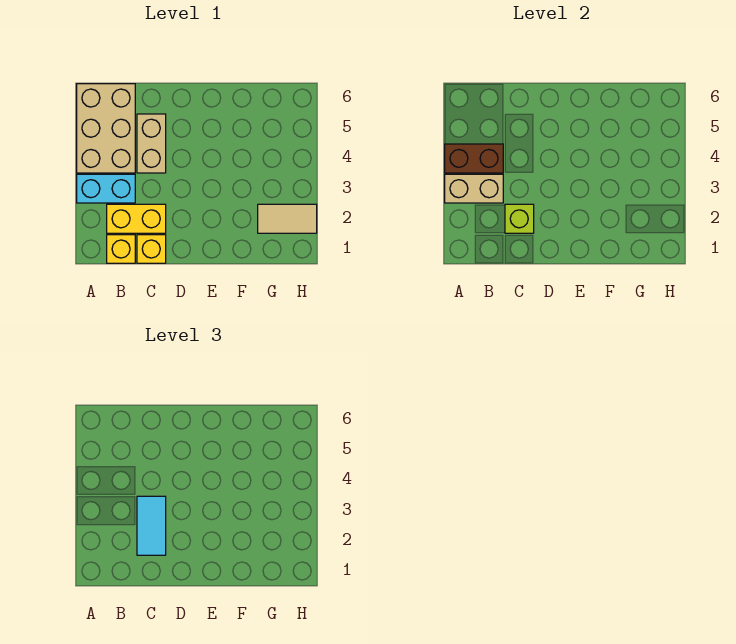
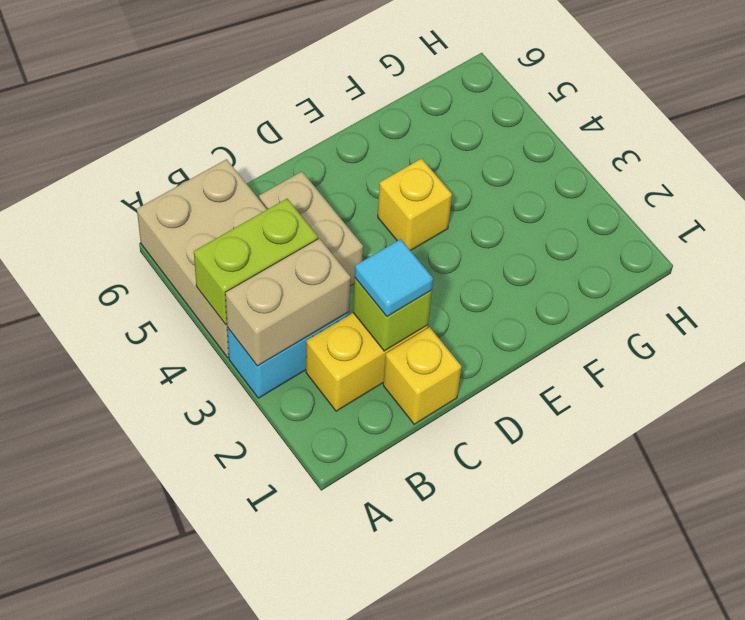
brown brick A4:B4 level 2 -> lime brick A4:B4 level 2
yellow brick B1 level 1 -> yellow brick E4 level 1
cyan tile C2:C3 level 3 -> cyan tile C2 level 3
tan tile G2:H2 level 1 -> none

